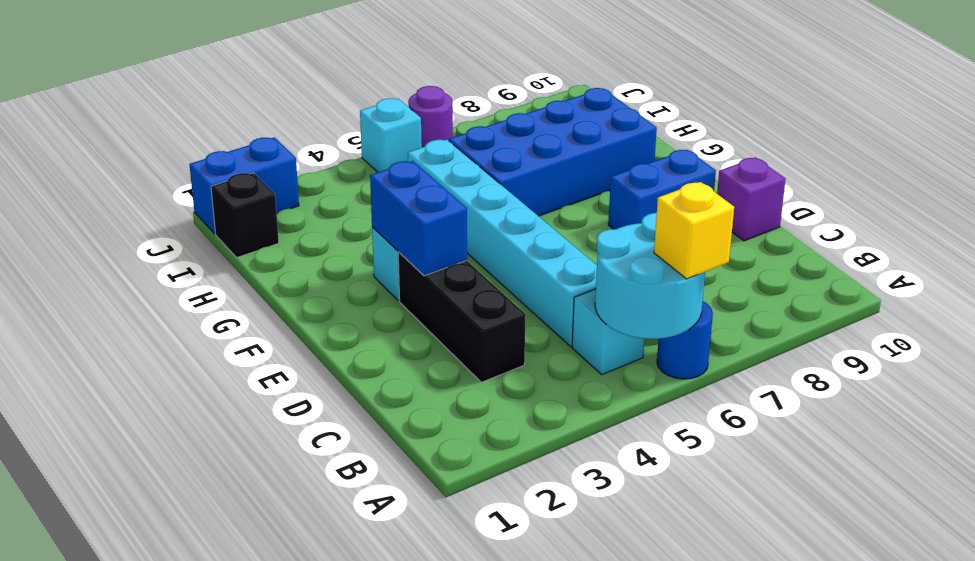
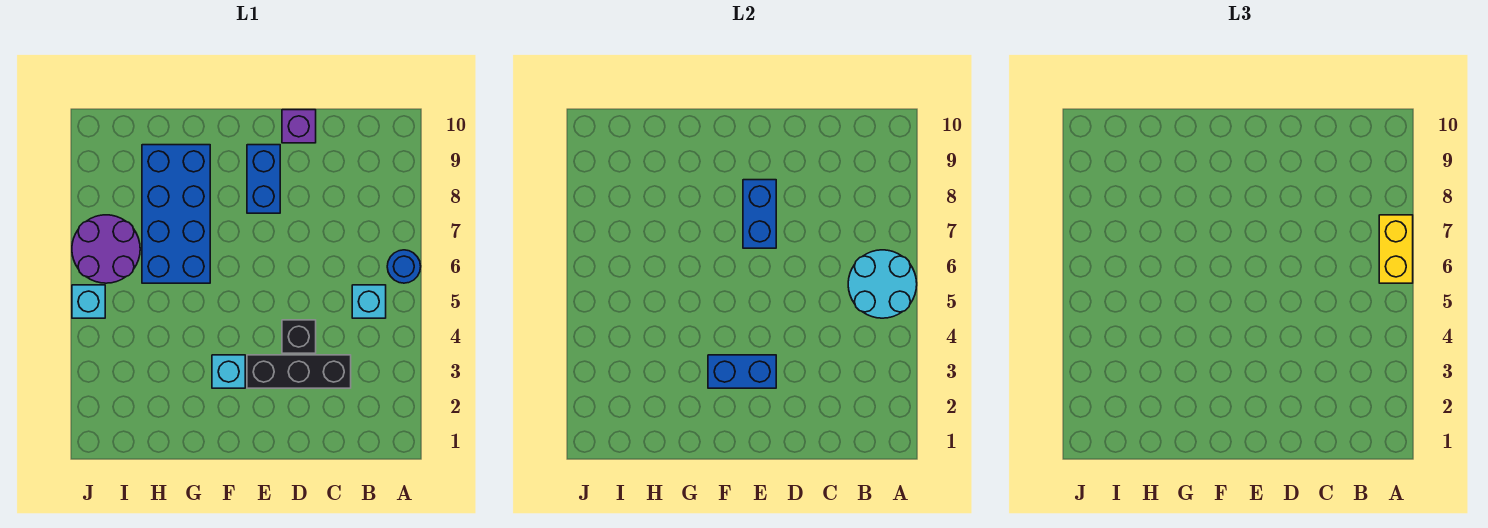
yellow brick A6 level 3 -> yellow brick A6:A7 level 3
cyan brick C5:H5 level 1 -> none
black brick I1 level 1 -> black brick D4 level 1
blue brick J1:J2 level 1 -> blue brick E7:E8 level 2
purple round brick J6 level 1 -> purple round brick I6:J7 level 1

